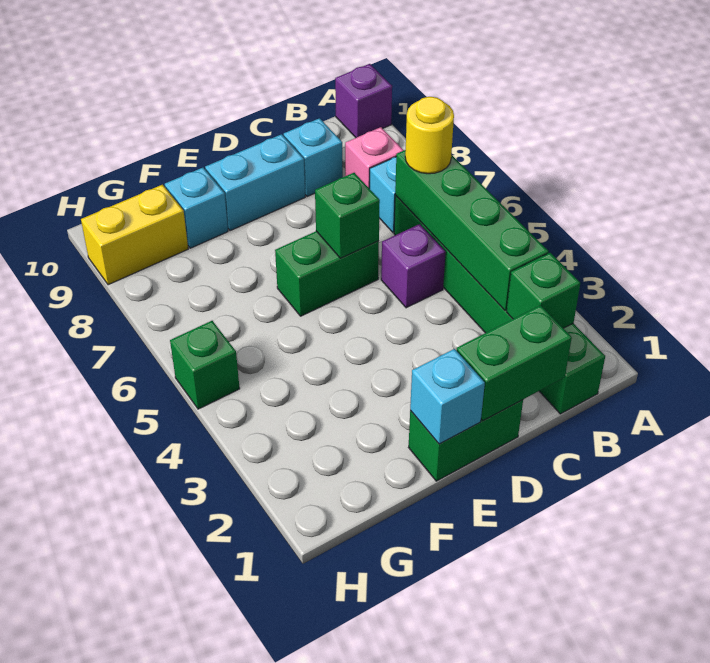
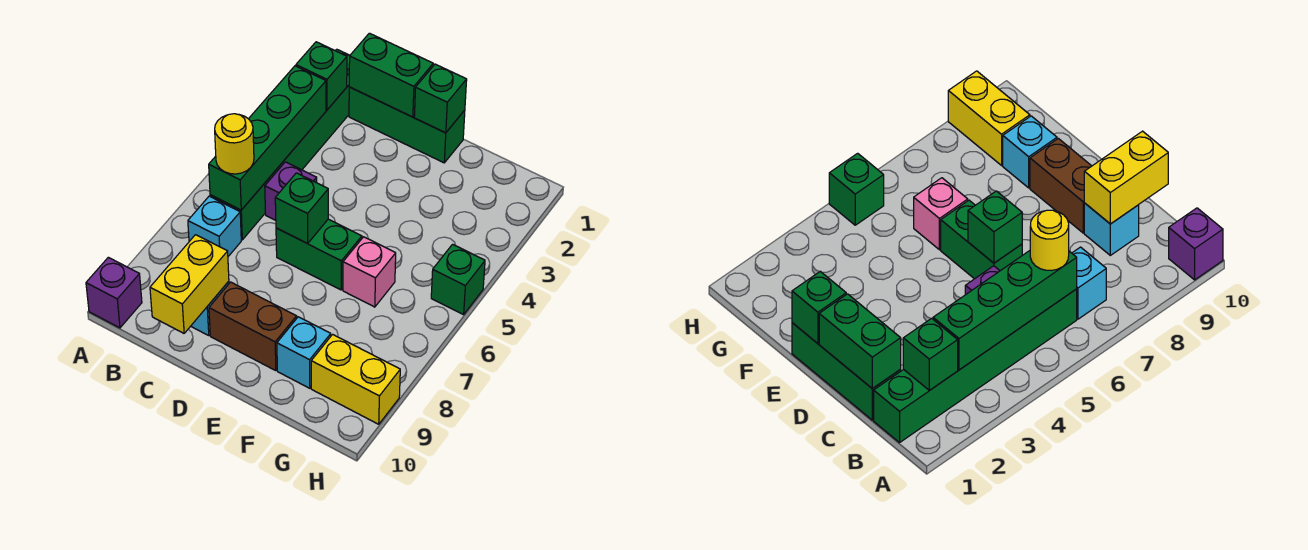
pink brick B8 level 1 -> pink brick F6 level 1
none -> yellow brick C9:C10 level 2
green brick D1:E1 level 1 -> green brick C1:E1 level 1
cyan brick D9:E9 level 1 -> brown brick D9:E9 level 1
cyan brick E1 level 2 -> green brick E1 level 2

